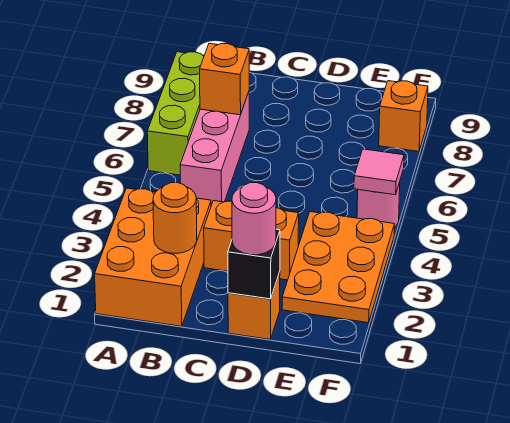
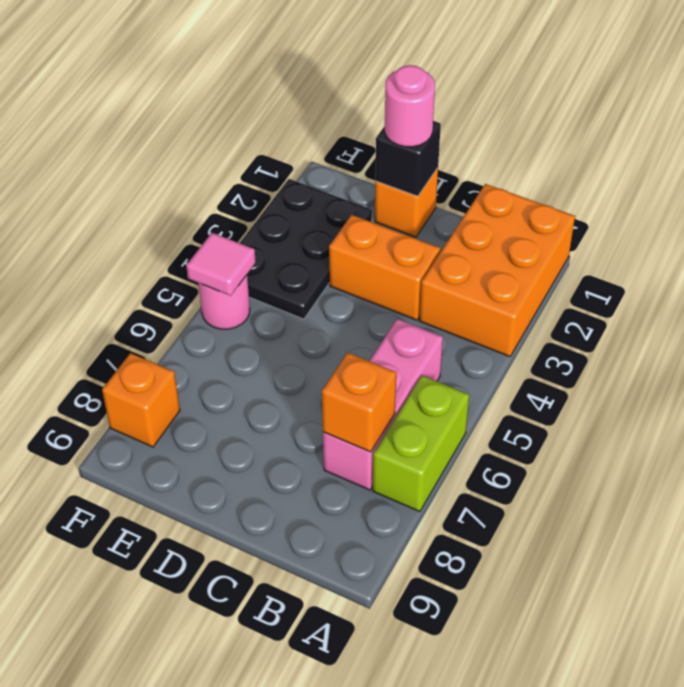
lime brick A6:A8 level 1 -> lime brick A6:A7 level 1
orange round brick B2 level 2 -> none
orange plate E2:F4 level 1 -> black plate E2:F4 level 1

